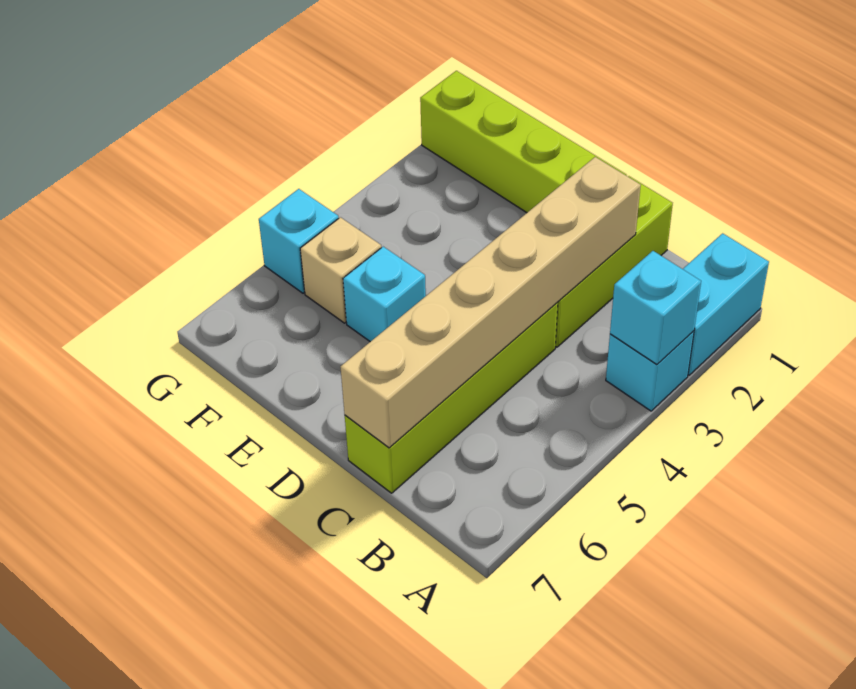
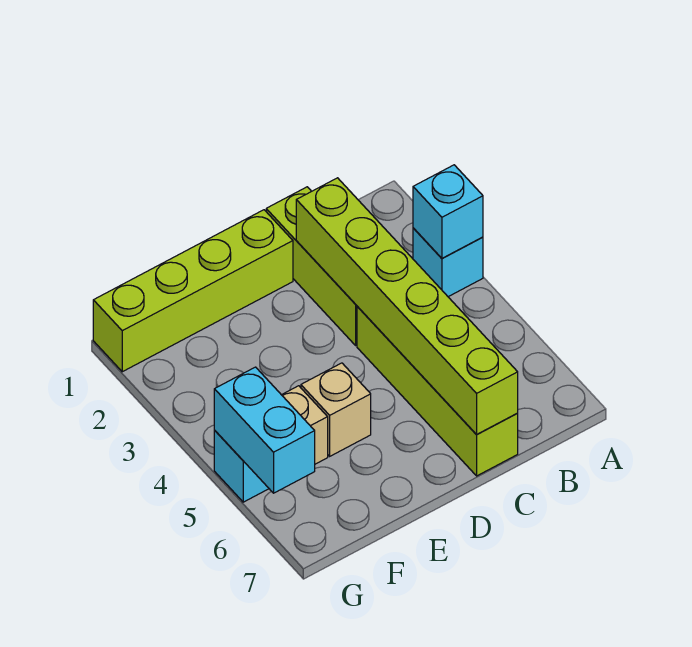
cyan brick A1:A2 level 1 -> cyan brick G5:G6 level 2
tan brick C2:C7 level 2 -> lime brick C2:C7 level 2
cyan brick E5 level 1 -> tan brick E5 level 1

